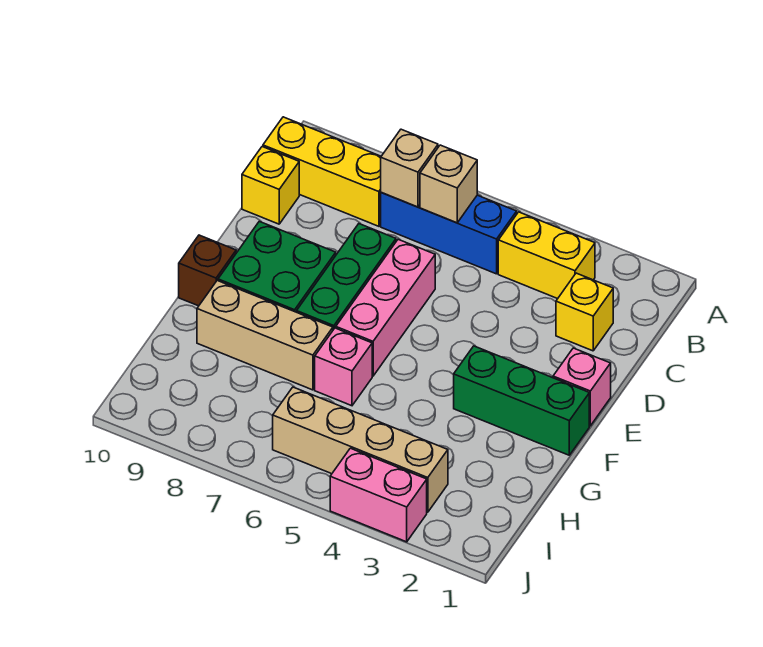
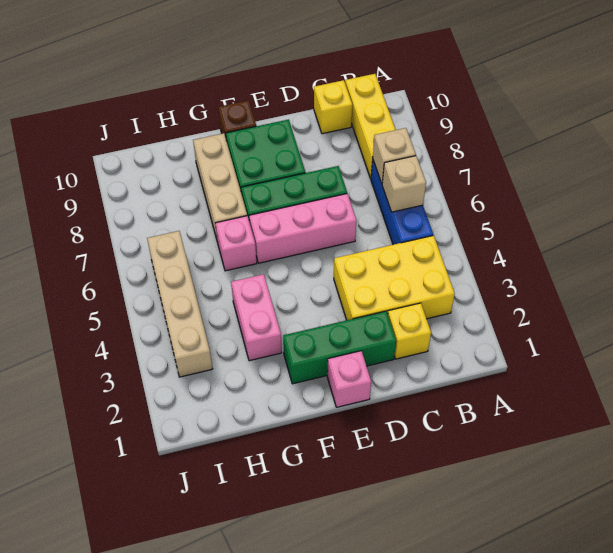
yellow brick B3:B4 level 1 -> yellow brick B3:D4 level 1
green brick F1:F3 level 1 -> green brick D2:F2 level 1
pink brick J3:J4 level 1 -> pink brick G3:G4 level 1

